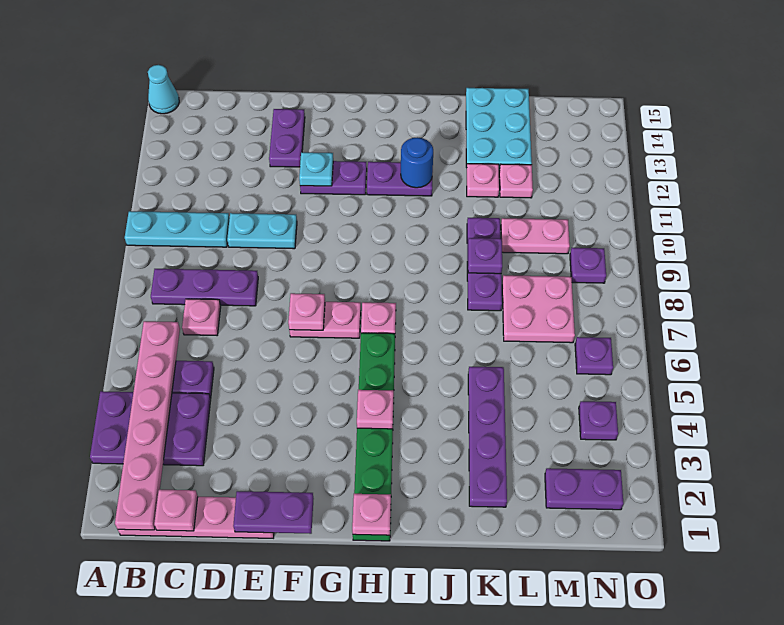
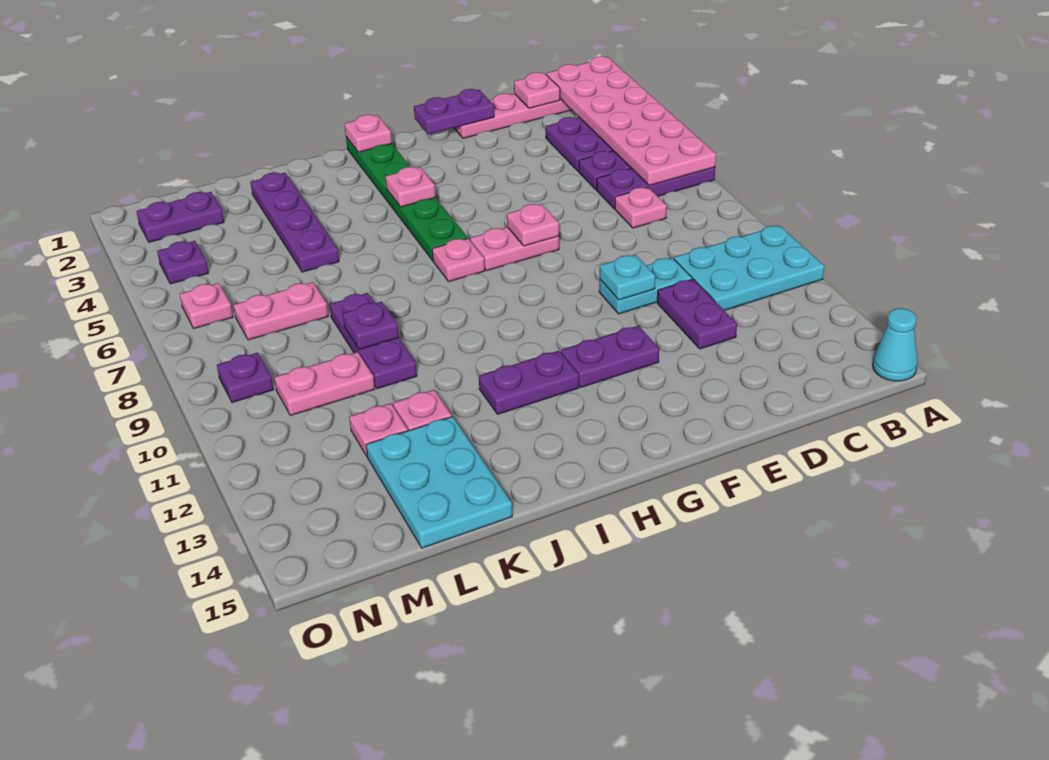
cyan plate A10:C10 level 1 -> cyan plate A10:C11 level 1
pink plate B1:B6 level 2 -> pink plate A1:B6 level 2
purple plate B8:D8 level 1 -> purple plate A6:C6 level 1
purple plate E13:E14 level 1 -> purple plate D11:D12 level 1
cyan plate F12 level 2 -> cyan plate E10 level 2
blue round brick I12 level 2 -> none
pink plate L7:M8 level 1 -> pink plate L7:M7 level 1
purple plate N6 level 1 -> pink plate N6 level 1

